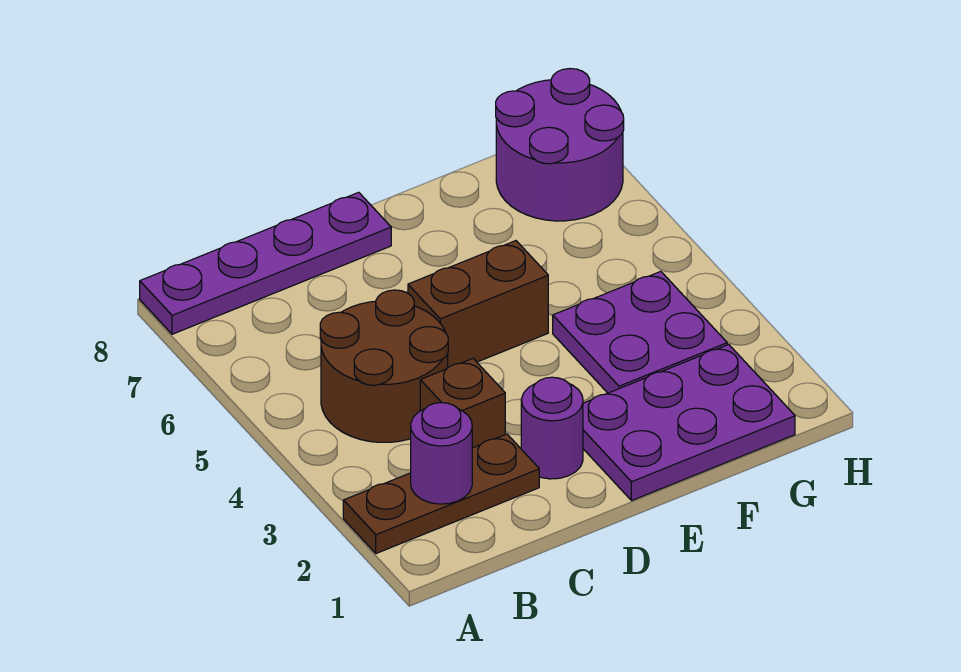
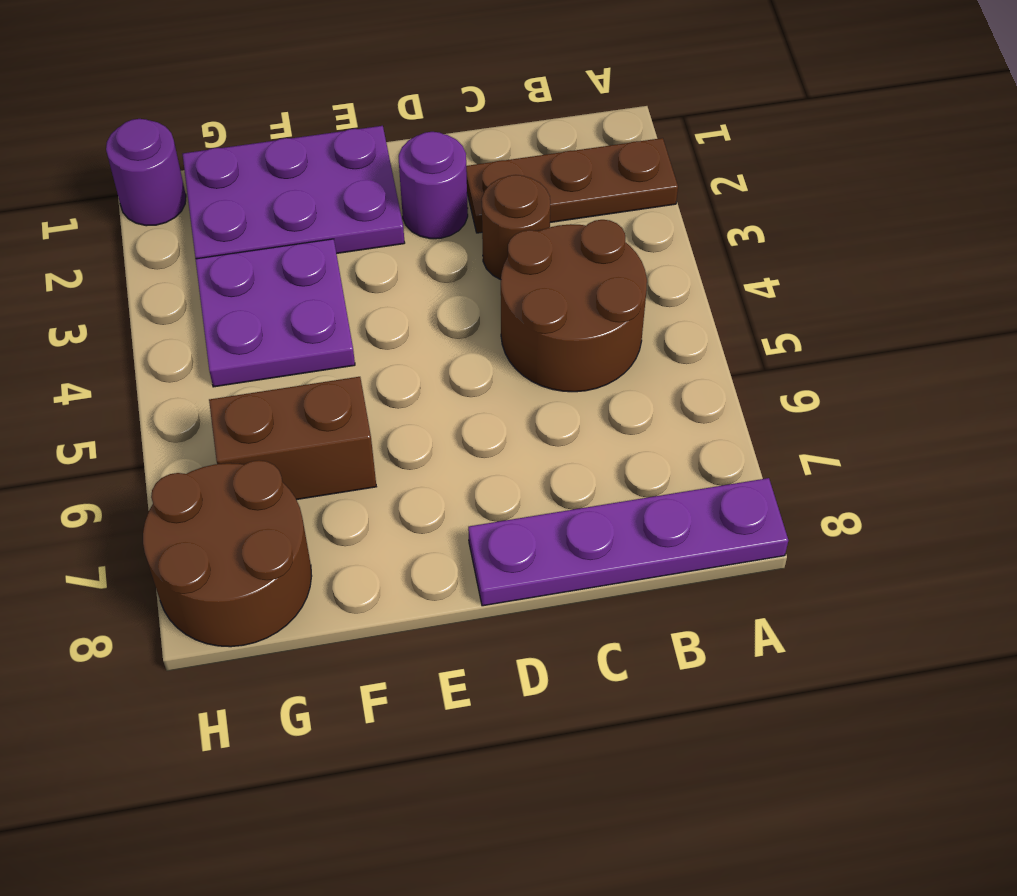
purple round brick B2 level 2 -> purple round brick H1 level 1
brown brick C3 level 1 -> brown round brick C3 level 1
brown brick D5:E5 level 1 -> brown brick F6:G6 level 1
purple round brick G7:H8 level 1 -> brown round brick G7:H8 level 1

